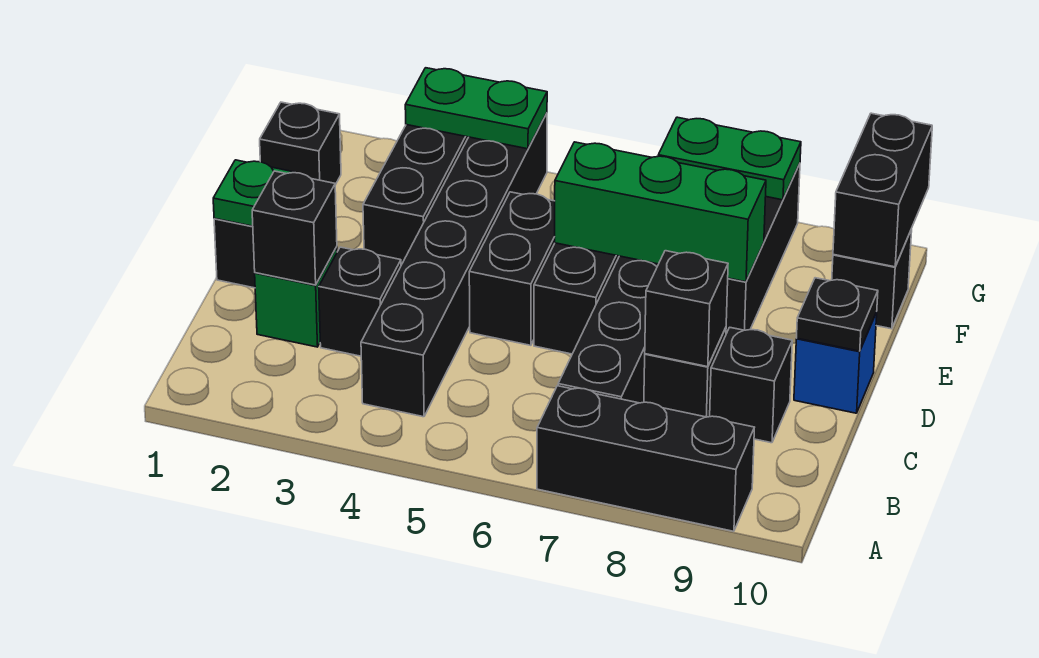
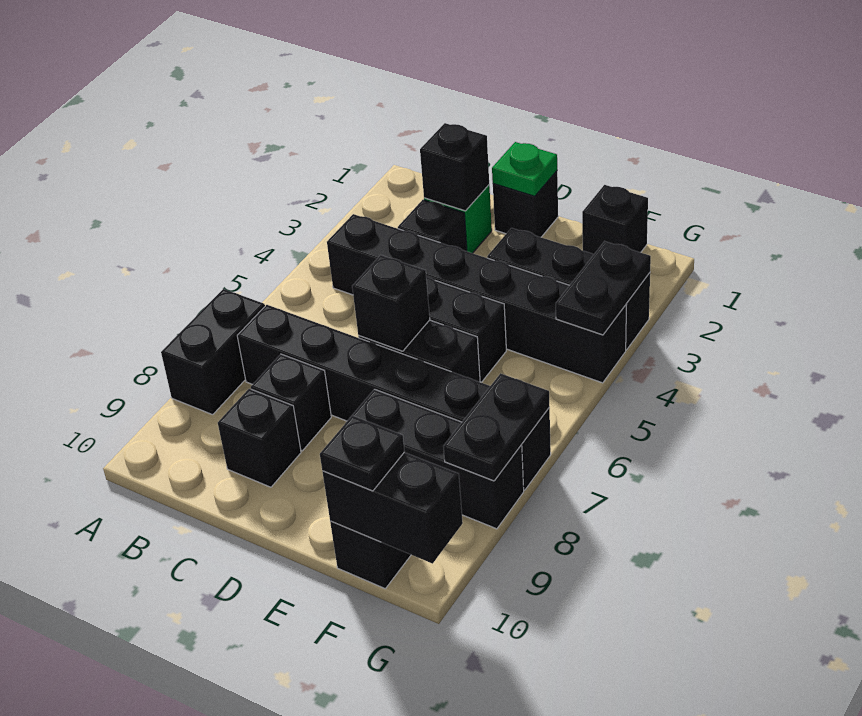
black brick A7:A9 level 1 -> black brick A7:A8 level 1
black brick C8 level 2 -> black brick D6 level 2
blue brick D10 level 1 -> none
black plate D10 level 2 -> black plate F10 level 3
green brick E6:E8 level 2 -> none
green plate G3:G4 level 2 -> black plate G3:G4 level 2
green plate G7:G8 level 2 -> black plate G7:G8 level 2

